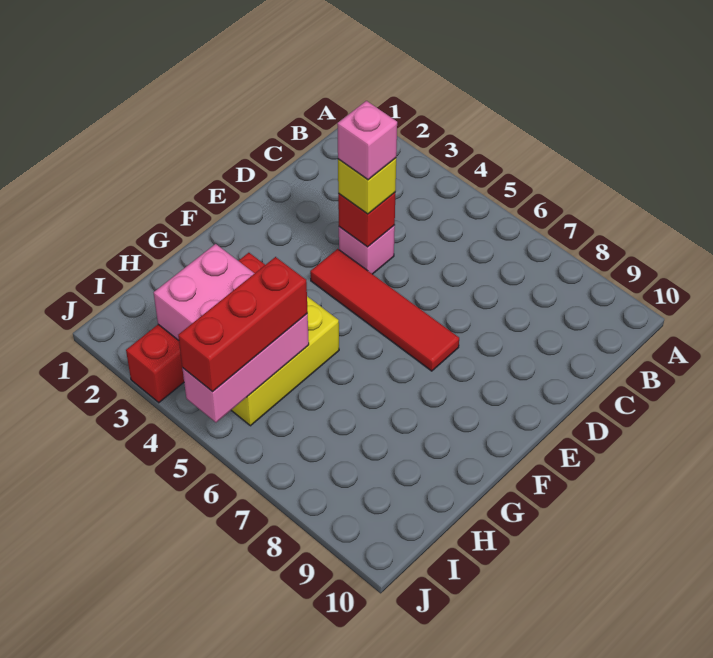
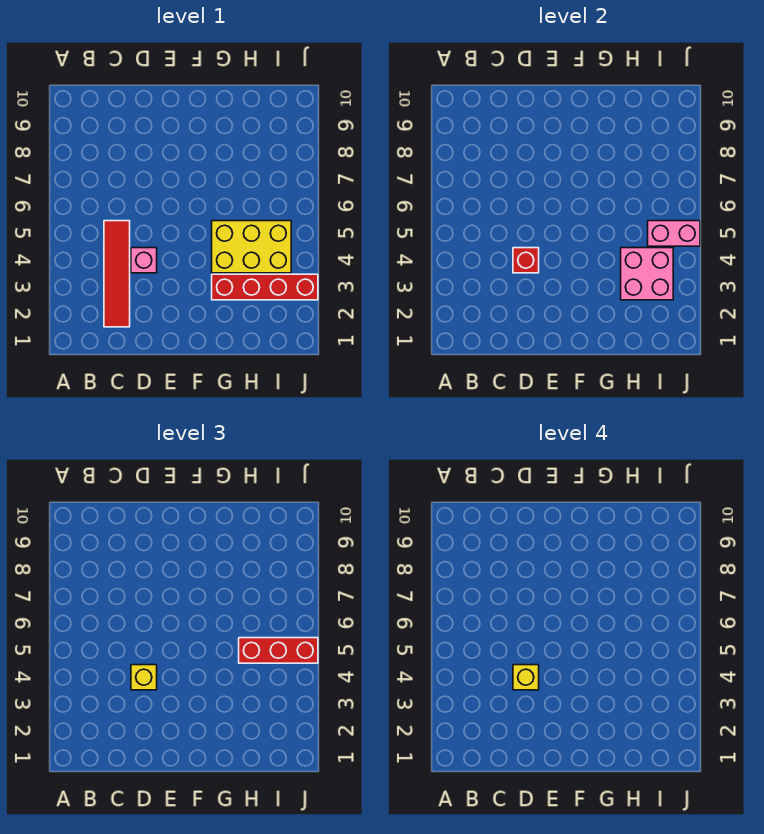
pink brick D4 level 4 -> yellow brick D4 level 4
red tile E4:E7 level 1 -> red tile C2:C5 level 1
pink brick H5:J5 level 2 -> pink brick I5:J5 level 2

